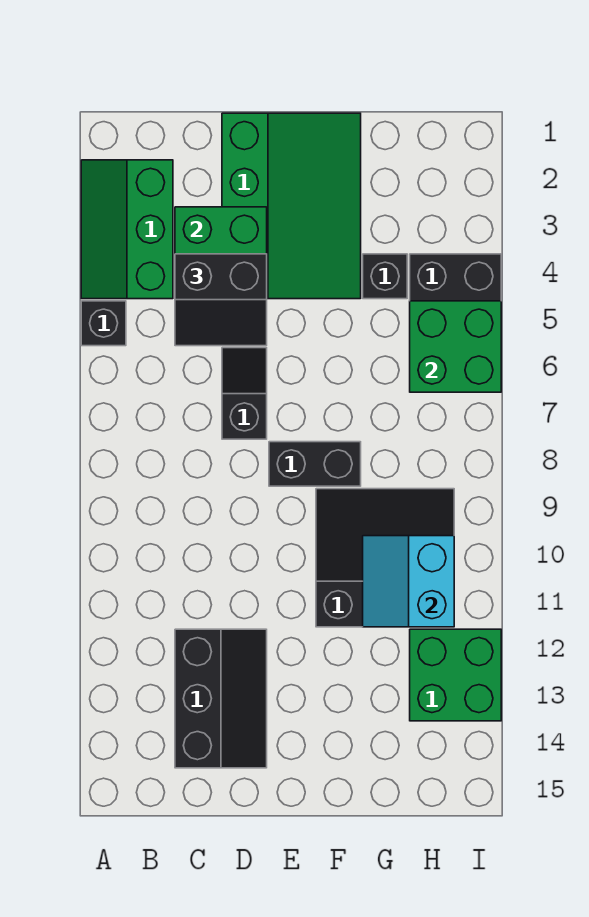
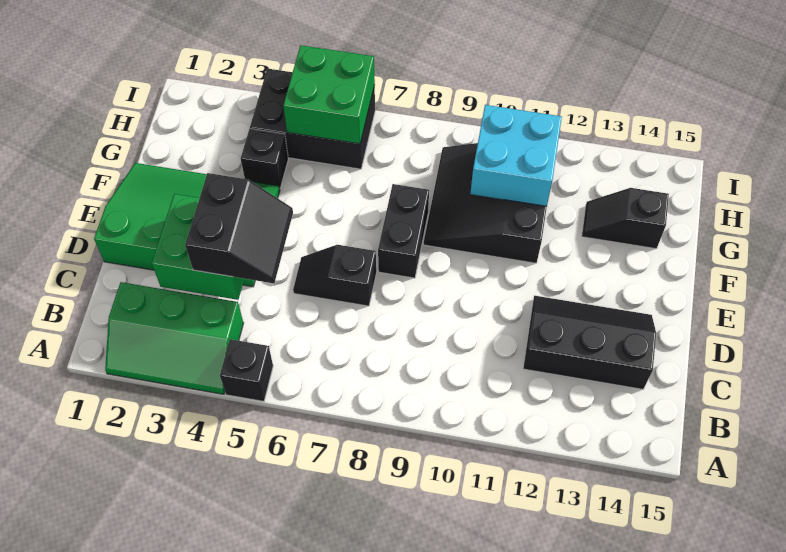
cyan slope G10:H11 level 2 top H -> cyan brick G10:H11 level 2
none -> black slope G13:G14 level 1 top 14
green brick H12:I13 level 1 -> none

